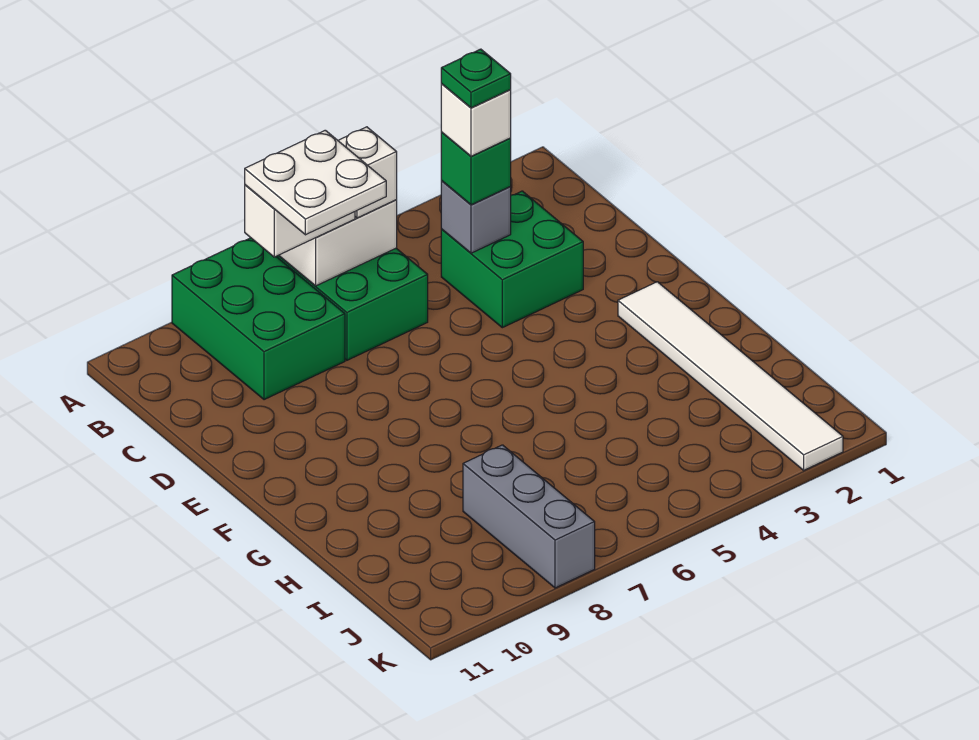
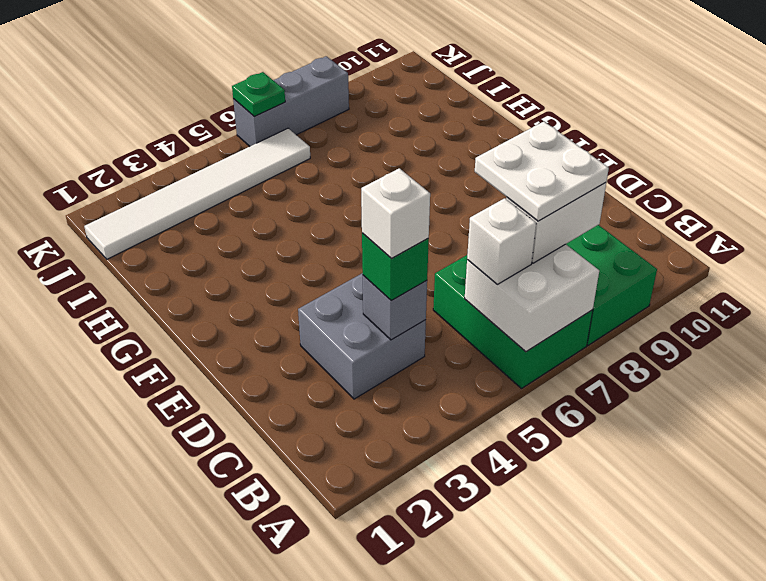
green brick C3:D4 level 1 -> grey brick C3:D4 level 1
green plate C4 level 5 -> green plate K6 level 2
white tile F2:K2 level 1 -> white tile J1:J6 level 1
grey brick I8:K8 level 1 -> grey brick K6:K8 level 1

